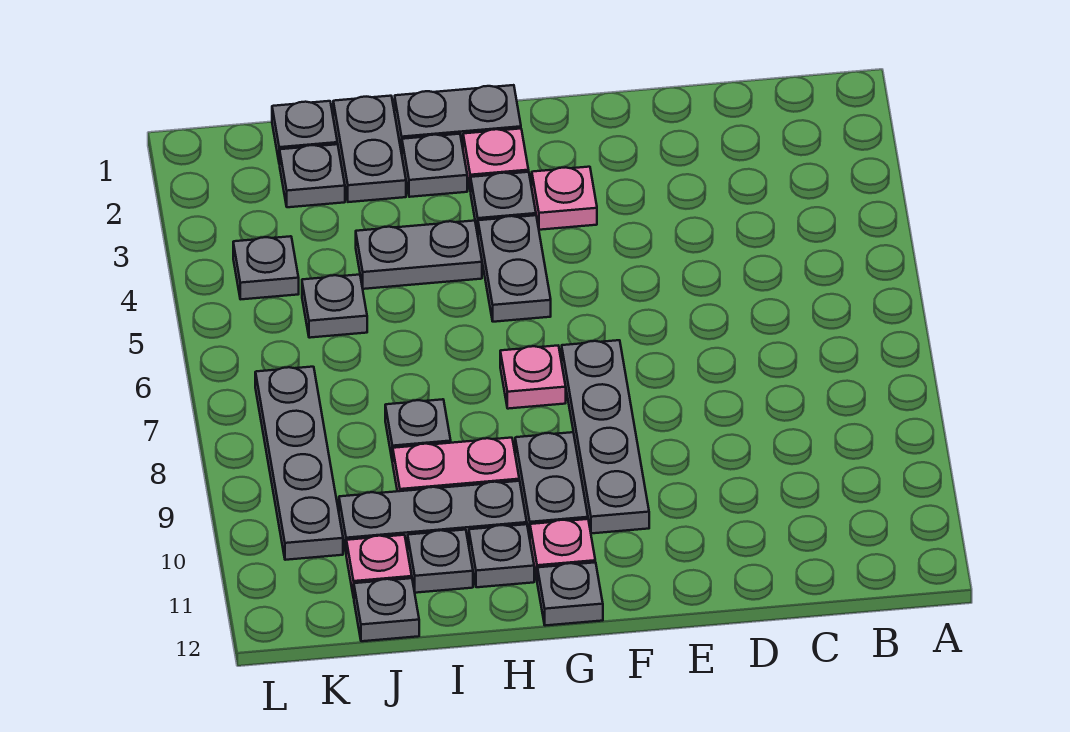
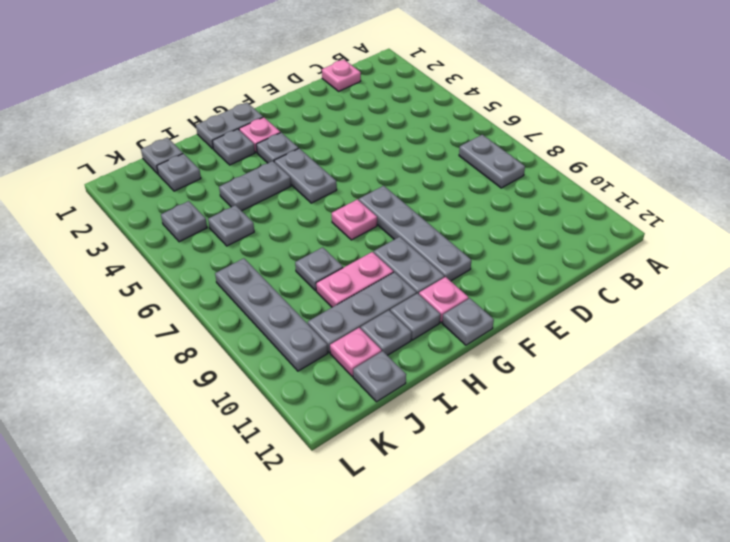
pink plate F3 level 1 -> pink plate C1 level 1
grey plate I1:I2 level 1 -> grey plate B7:B8 level 1

